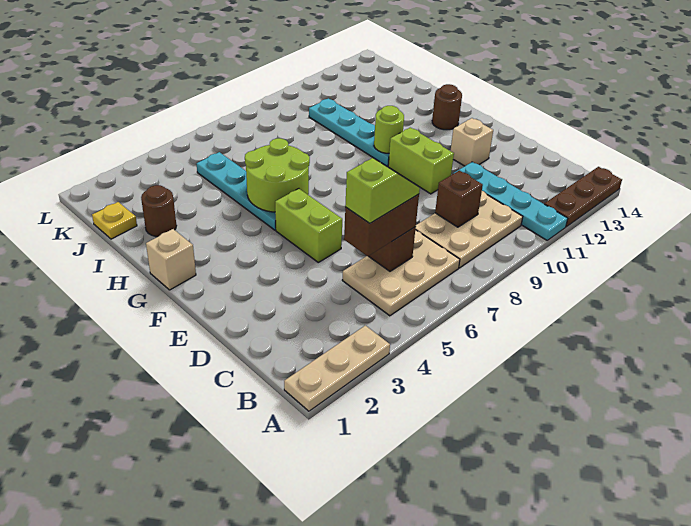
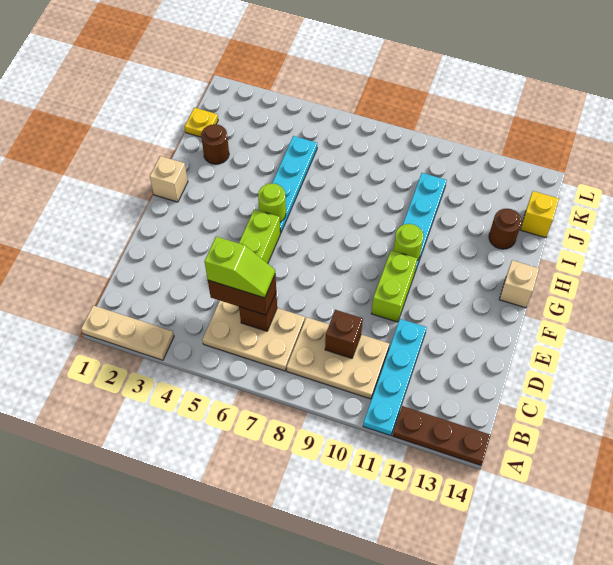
tan brick E12 level 1 -> tan brick G14 level 1
lime round brick G5:H6 level 2 -> lime round brick G5 level 2
brown round brick G13 level 1 -> brown round brick I13 level 1
none -> yellow brick J14 level 1

